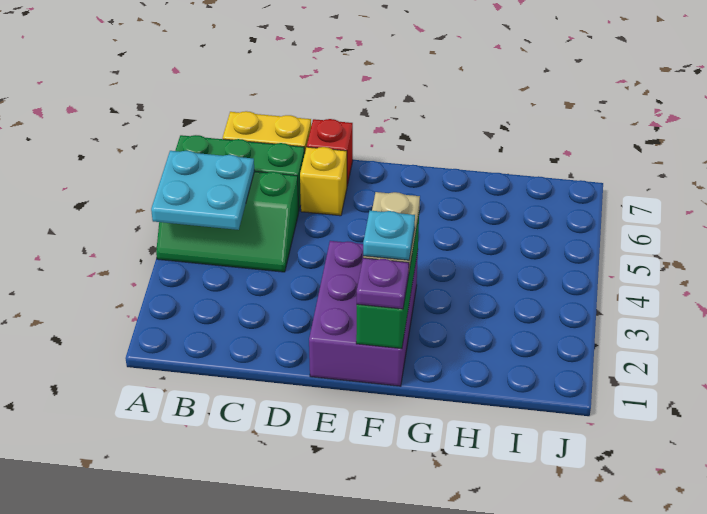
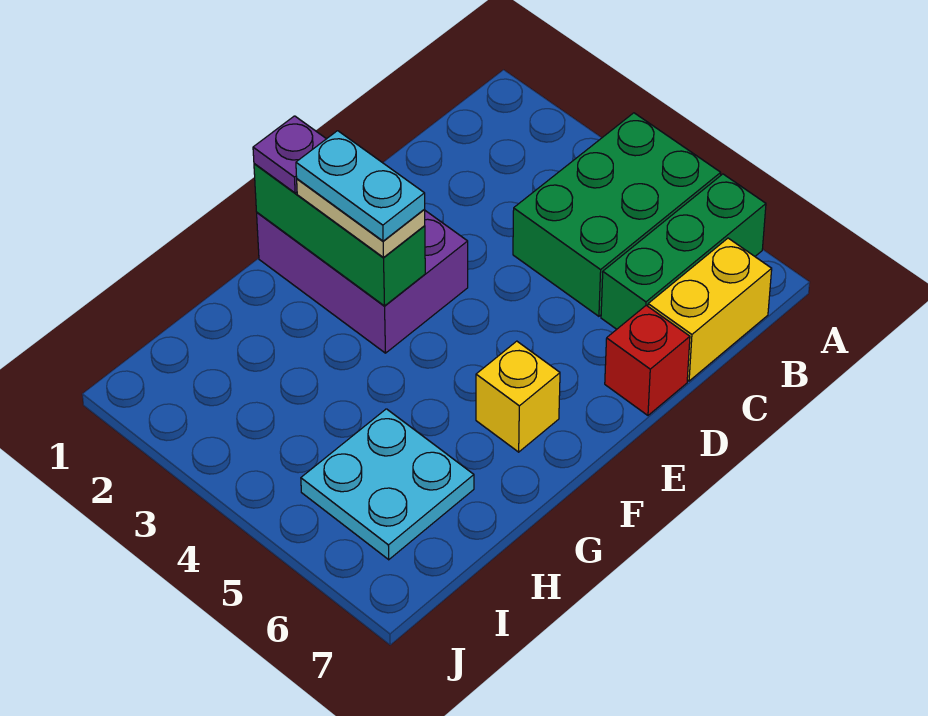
green slope A4:C5 level 1 top 5 -> green brick A4:C5 level 1
cyan plate A4:B5 level 2 -> cyan plate H5:I6 level 1
yellow brick D6 level 1 -> yellow brick F6 level 1
cyan plate F2 level 4 -> cyan plate F2:F3 level 4

